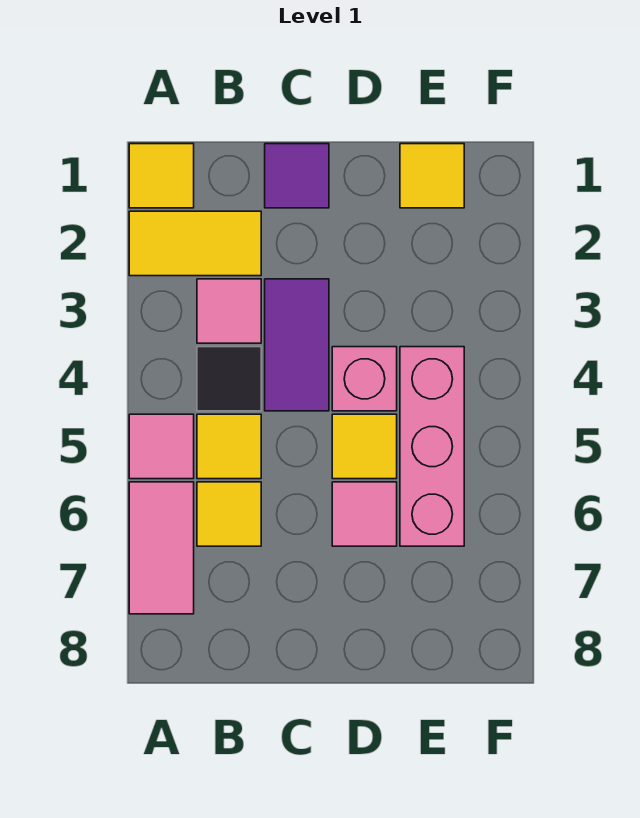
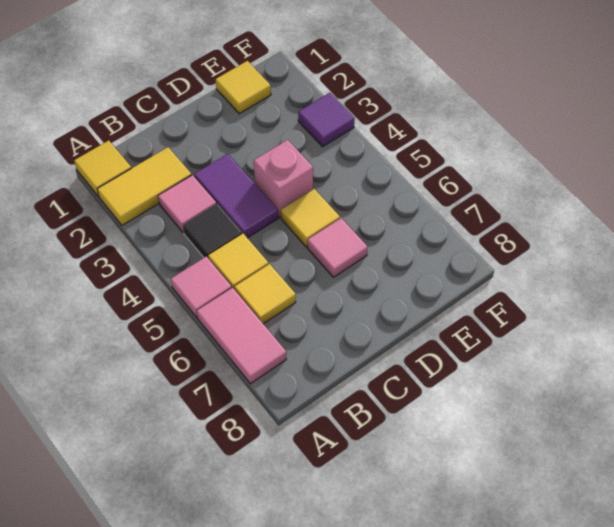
purple tile C1 level 1 -> purple tile F3 level 1
pink brick E4:E6 level 1 -> none

